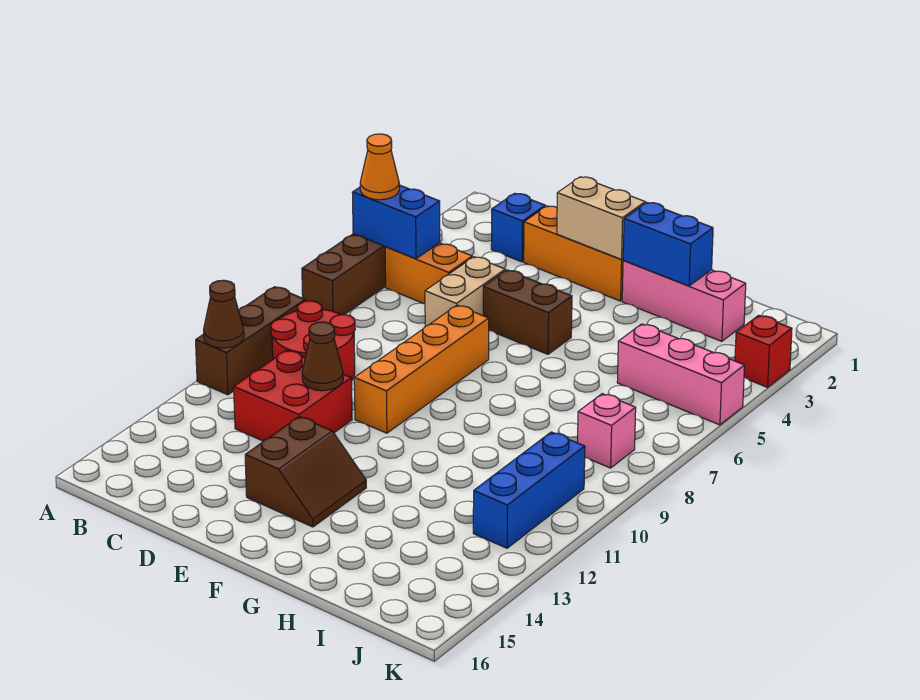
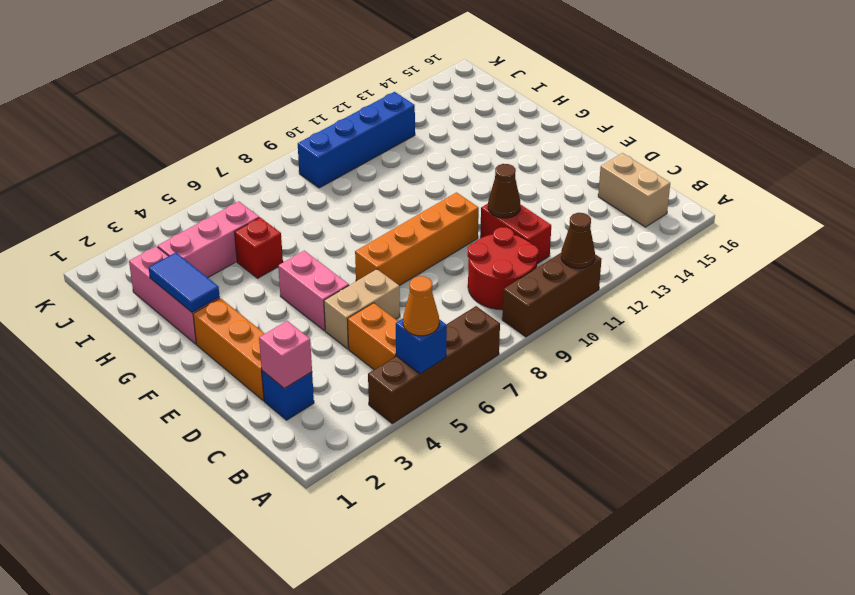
blue brick A5:B5 level 2 -> blue brick A5 level 2
red brick C11:D12 level 1 -> red brick C11:D11 level 1
tan brick E2:F2 level 2 -> tan brick B15:C15 level 1
brown brick E5:F5 level 1 -> pink brick E5:F5 level 1
brown slope E13:F14 level 1 top E -> none
blue brick G2:H2 level 2 -> blue tile G2:H2 level 2
pink brick I5:K5 level 1 -> pink brick I3:I5 level 1
pink brick J8 level 1 -> pink brick C2 level 2
blue brick J10:J12 level 1 -> blue brick J9:J12 level 1
red brick K3 level 1 -> red brick H5 level 1

